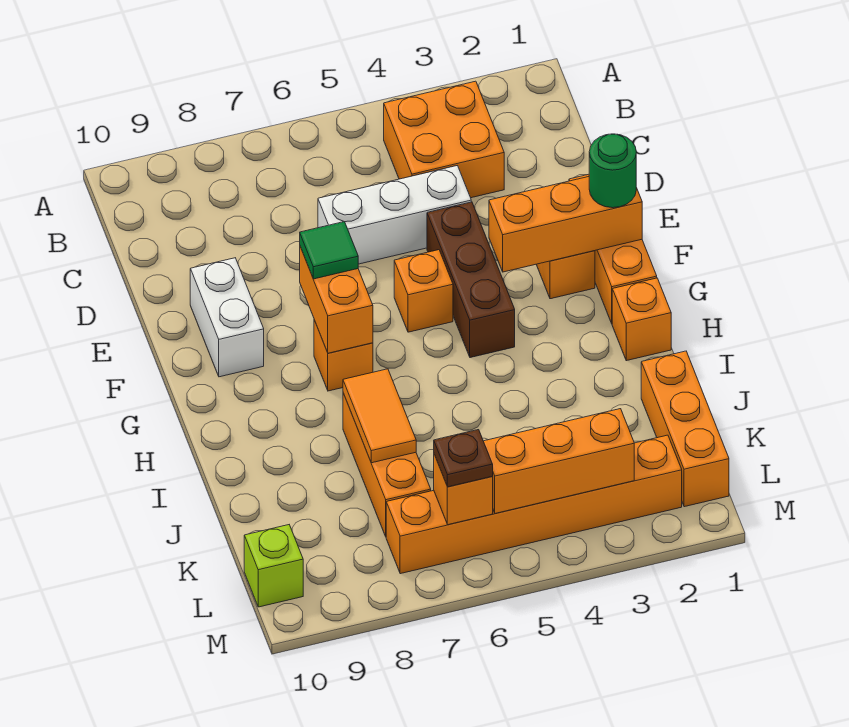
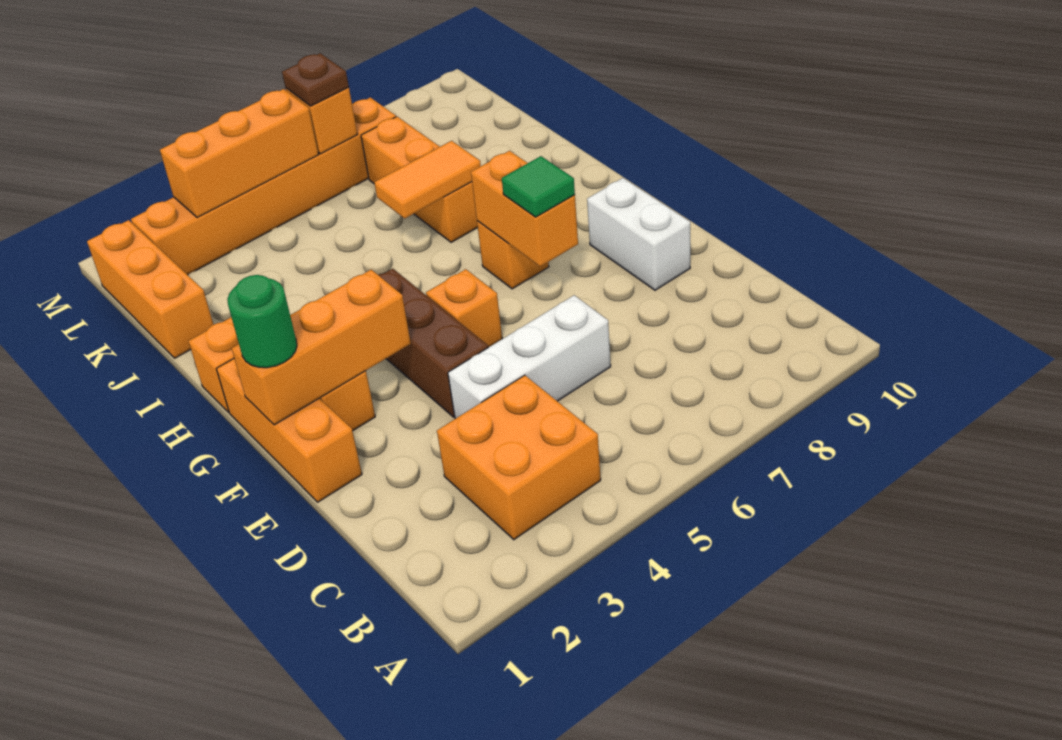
orange tile I7:J7 level 2 -> orange tile I6:I7 level 2
lime brick L10 level 1 -> none

